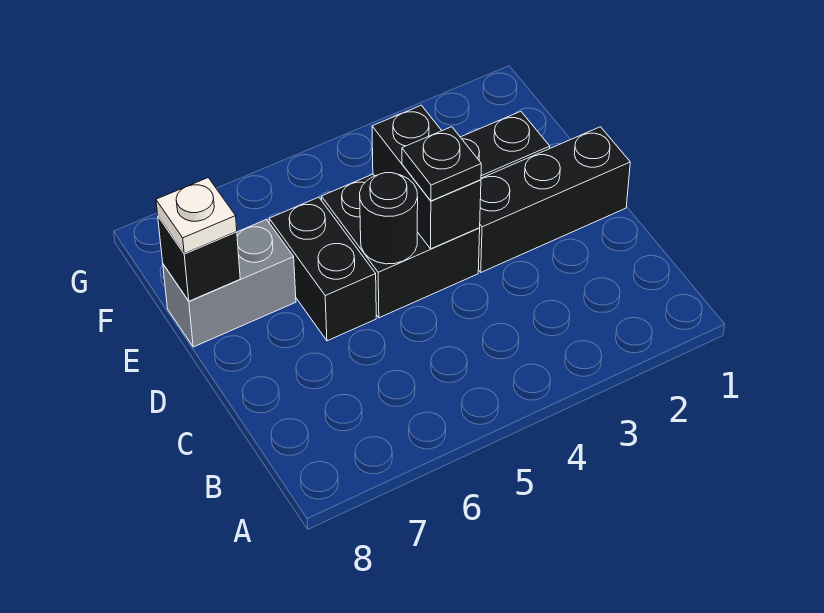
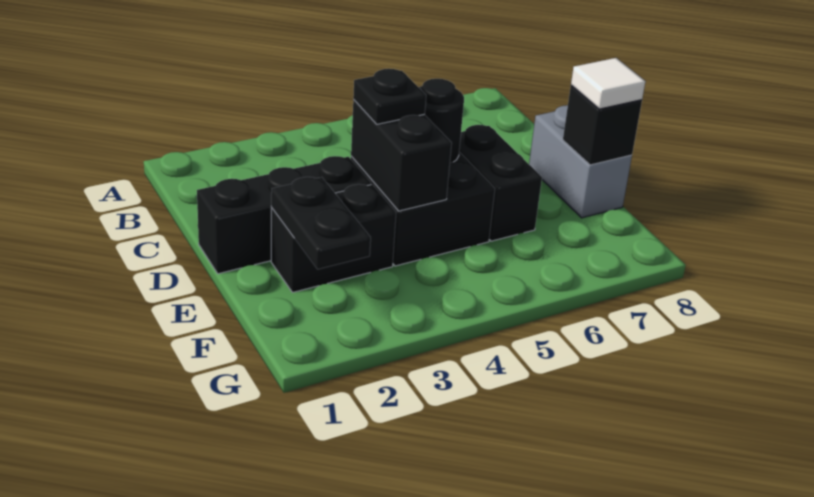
none -> black plate E2:F2 level 2
grey brick E7:E8 level 1 -> grey brick D8:E8 level 1
white plate E8 level 3 -> white tile E8 level 3

